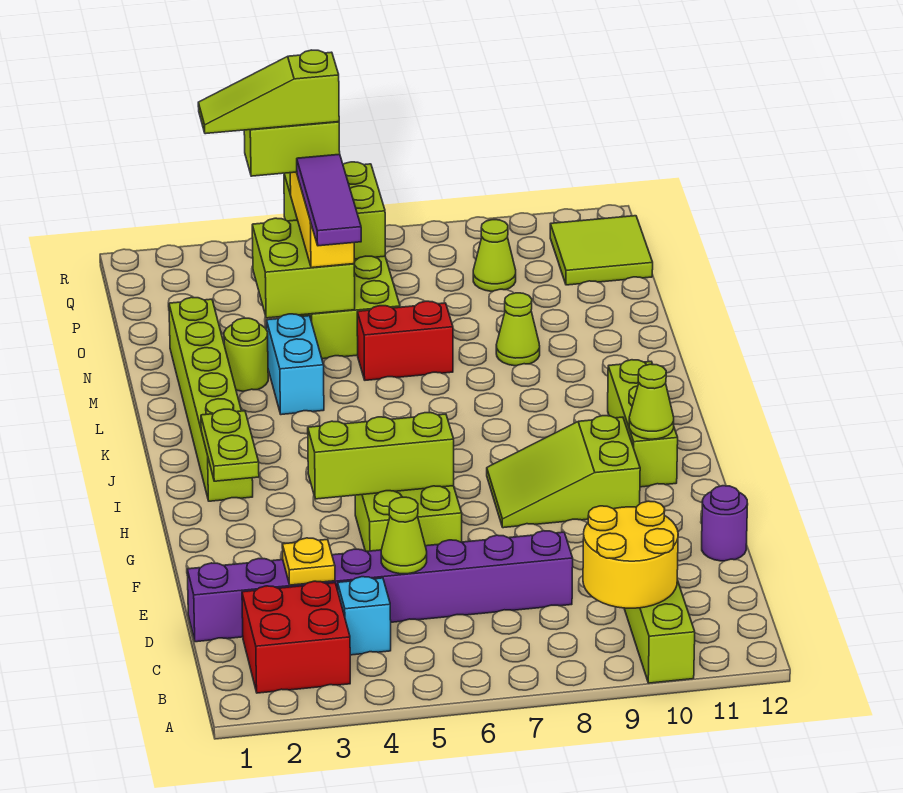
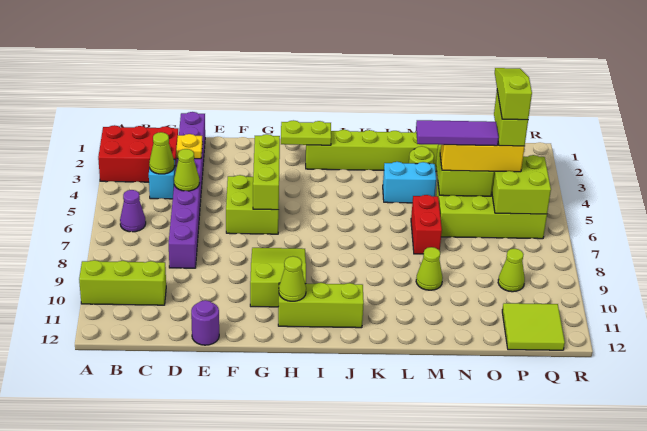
red brick B2:C3 level 1 -> red brick A2:C3 level 1
none -> purple cone B6 level 1
yellow round brick B9:C10 level 2 -> none
none -> lime cone C4 level 2

